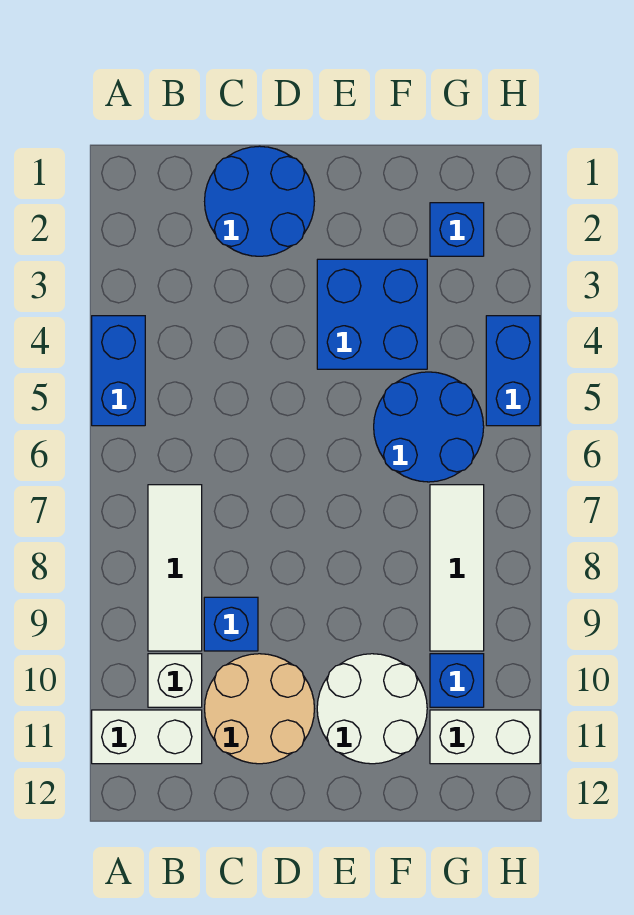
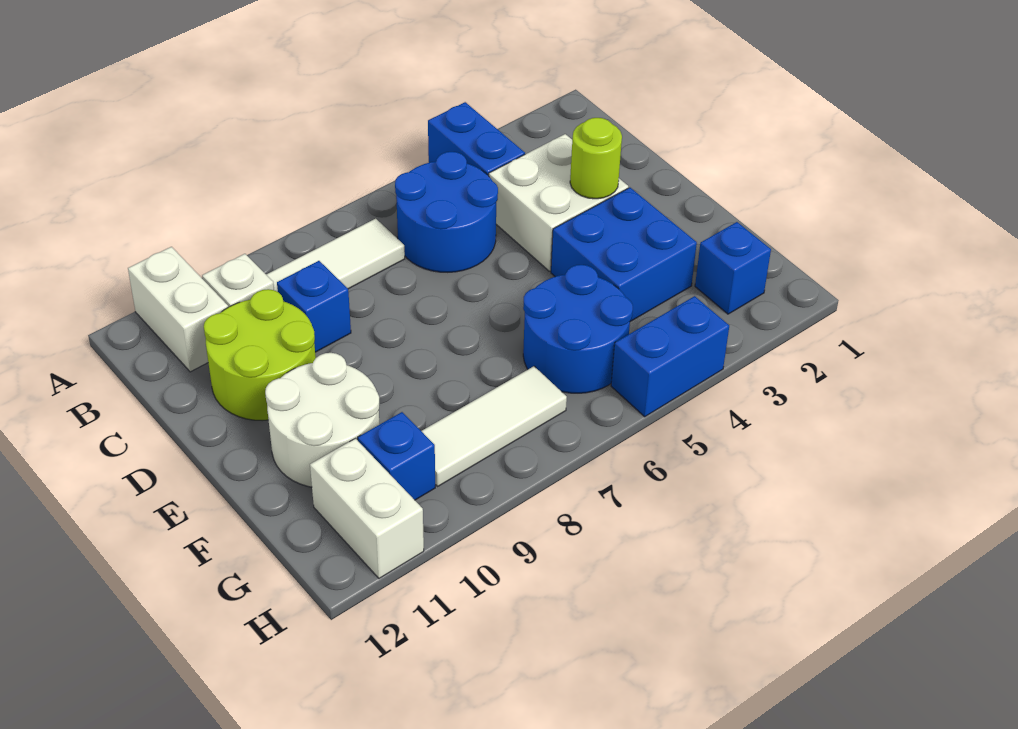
blue brick A4:A5 level 1 -> blue brick A4:B4 level 1
blue round brick C1:D2 level 1 -> blue round brick B5:C6 level 1
none -> white brick C3:D4 level 1
tan round brick C10:D11 level 1 -> lime round brick C10:D11 level 1
none -> lime round brick D3 level 2

